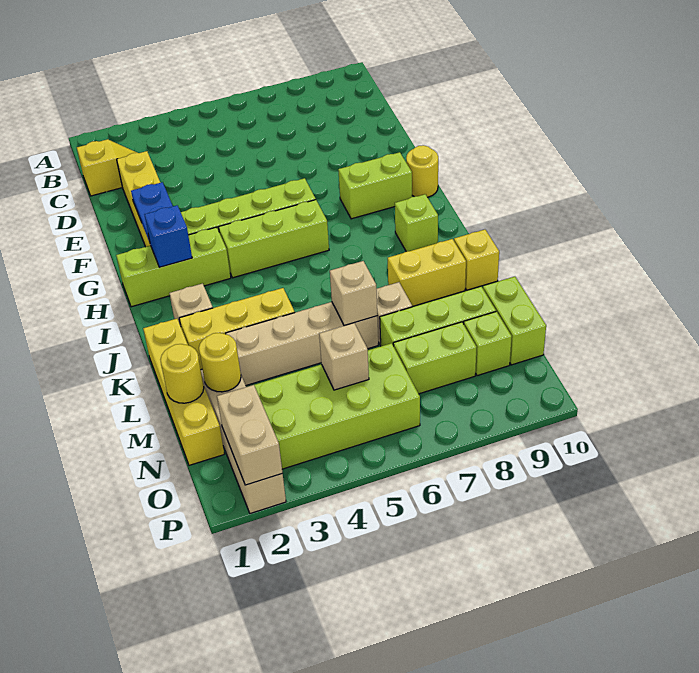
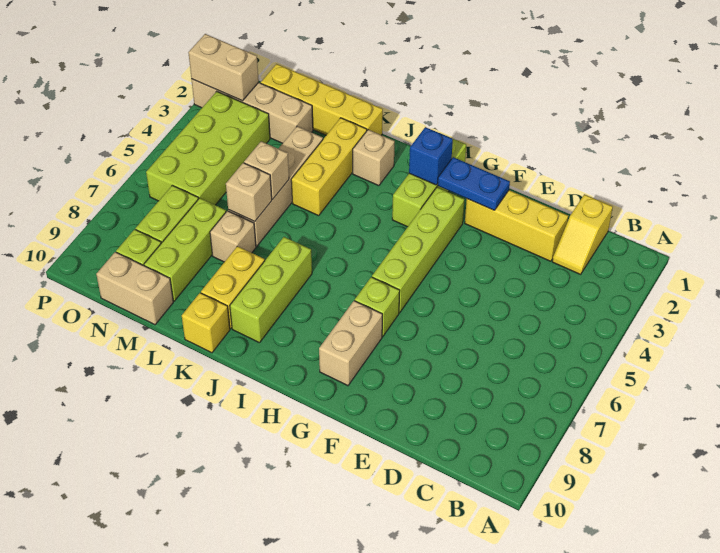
lime brick G8:G9 level 1 -> tan brick G8:G9 level 1
yellow round brick G10 level 1 -> none
lime brick H4:H6 level 1 -> lime brick J7:J9 level 1
lime brick I9 level 1 -> lime brick G7 level 1
yellow round brick M1 level 2 -> none
yellow round brick M2 level 2 -> none
lime brick M10:N10 level 1 -> tan brick M10:N10 level 1
tan brick N5 level 2 -> tan brick L5 level 2

